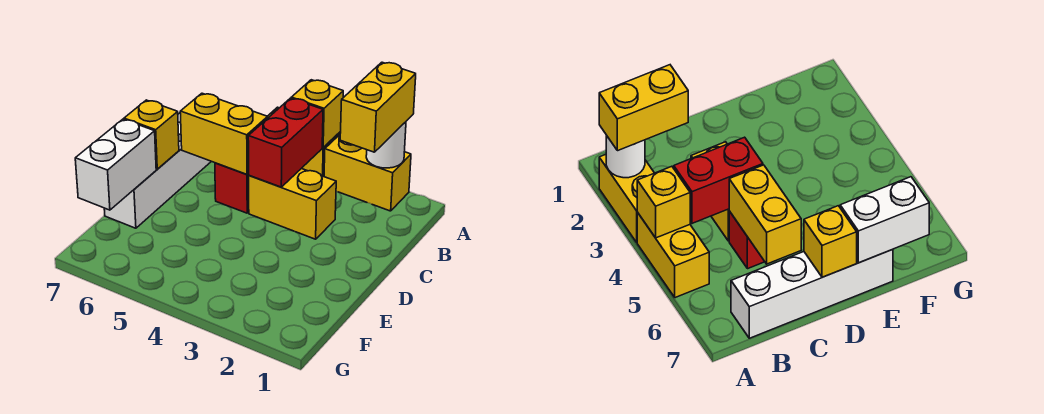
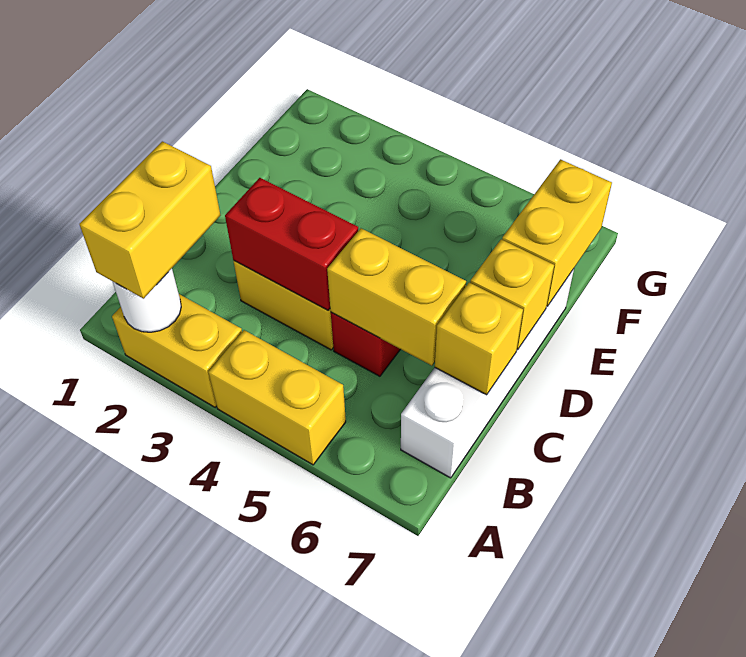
yellow brick A4 level 2 -> yellow brick C7 level 2
red brick B4:C4 level 2 -> red brick C3:C4 level 2
white brick E7:F7 level 2 -> yellow brick E7:F7 level 2

